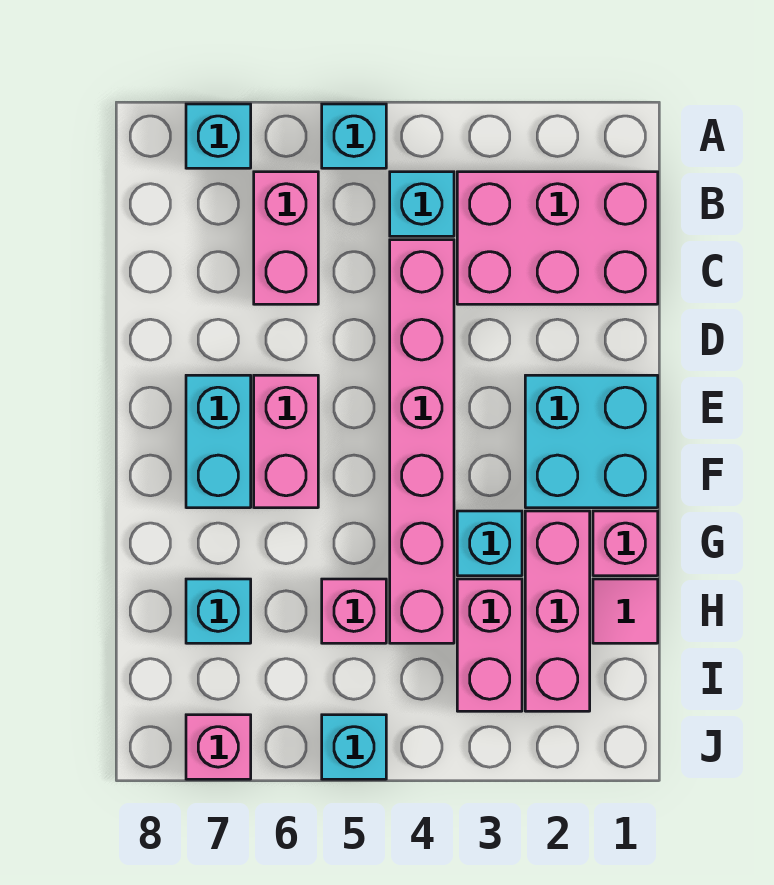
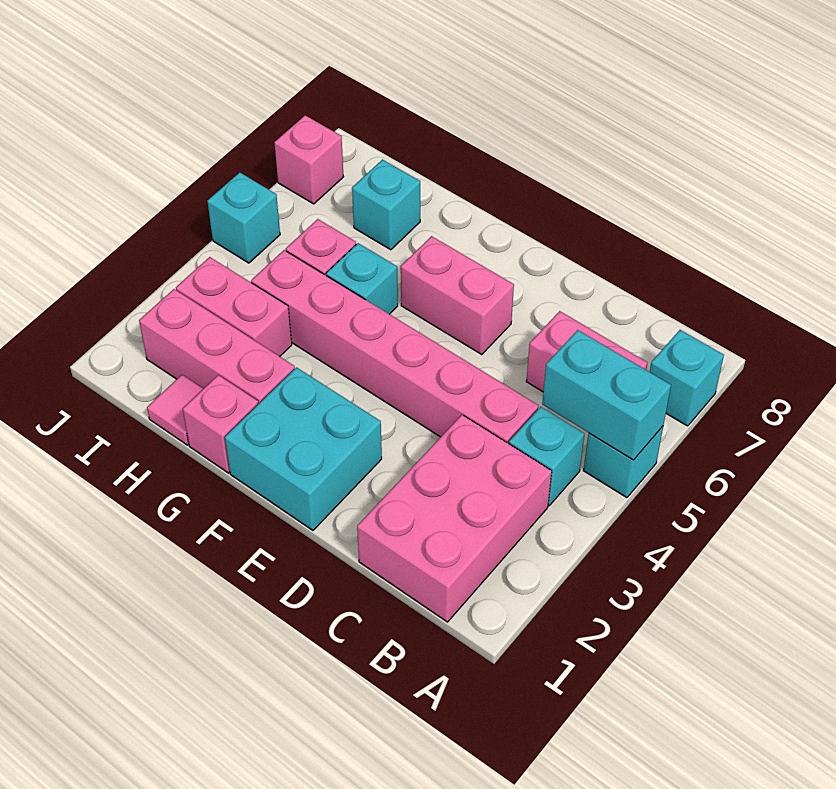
cyan brick E7:F7 level 1 -> cyan brick A5:B5 level 2
cyan brick G3 level 1 -> cyan brick G5 level 1

